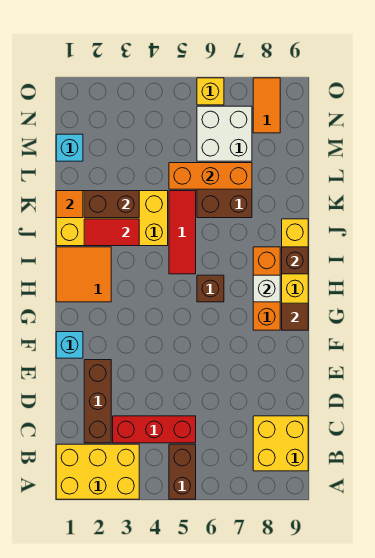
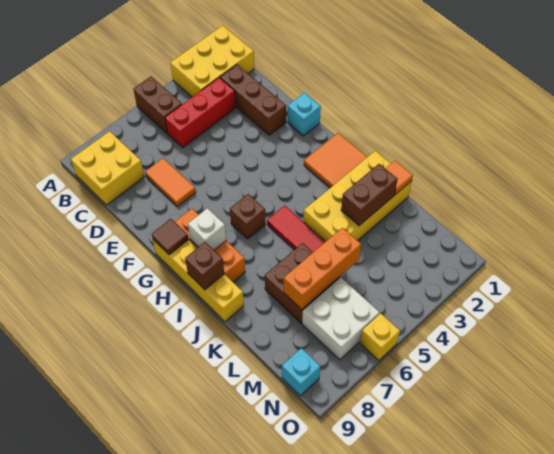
red tile J2:J3 level 2 -> none
cyan brick M1 level 1 -> cyan brick N9 level 1
orange tile N8:O8 level 1 -> orange tile D7:E7 level 1

